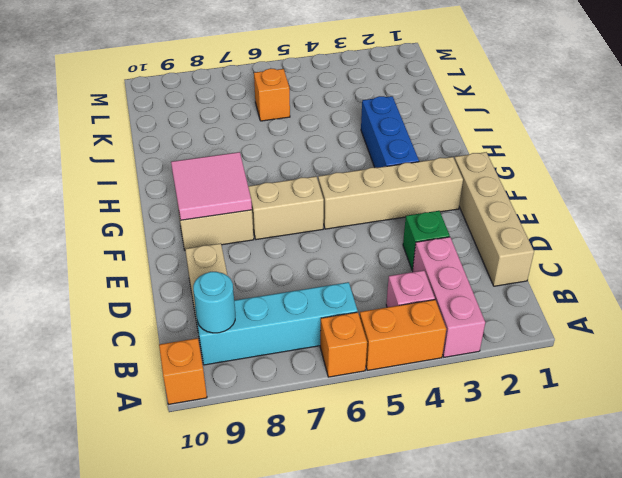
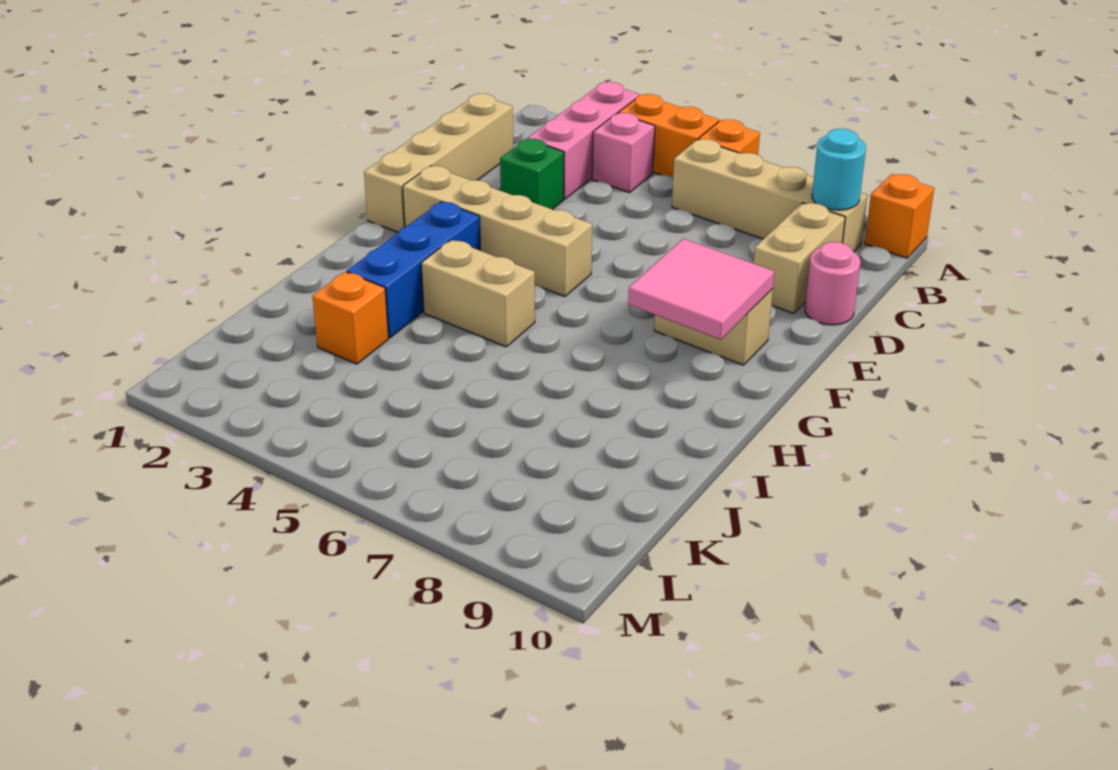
cyan brick B6:B9 level 1 -> tan brick B6:B9 level 1
none -> pink round brick D10 level 1
tan brick F6:F7 level 1 -> tan brick H4:H5 level 1
orange brick K6 level 1 -> orange brick J3 level 1

